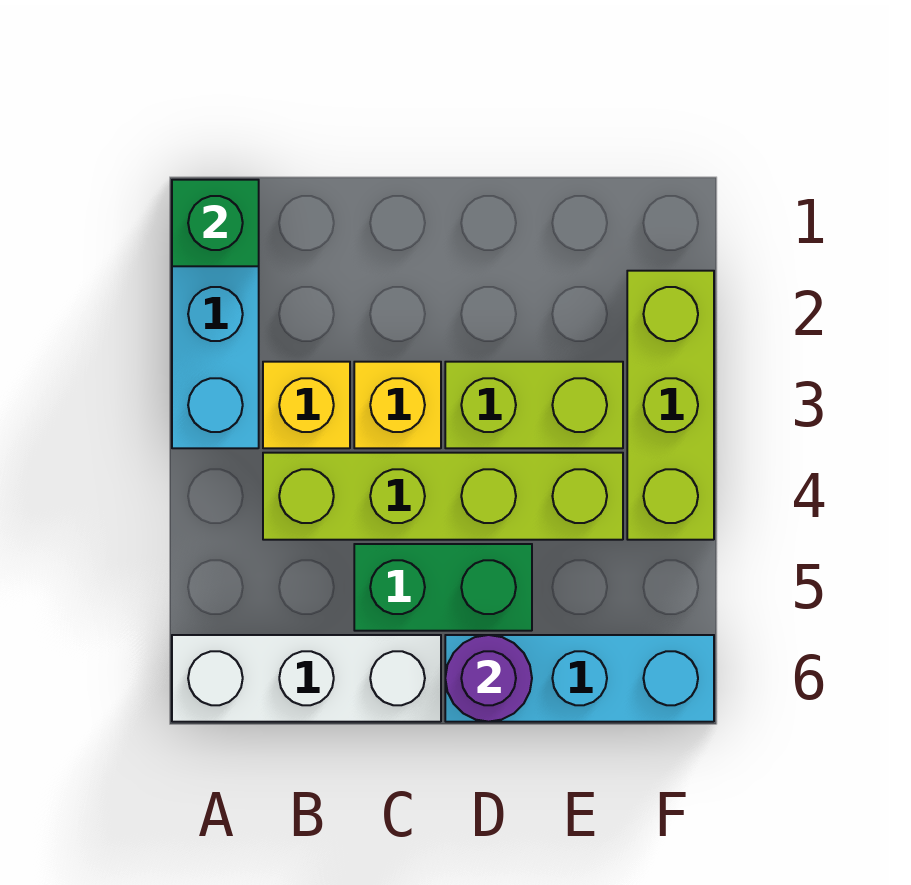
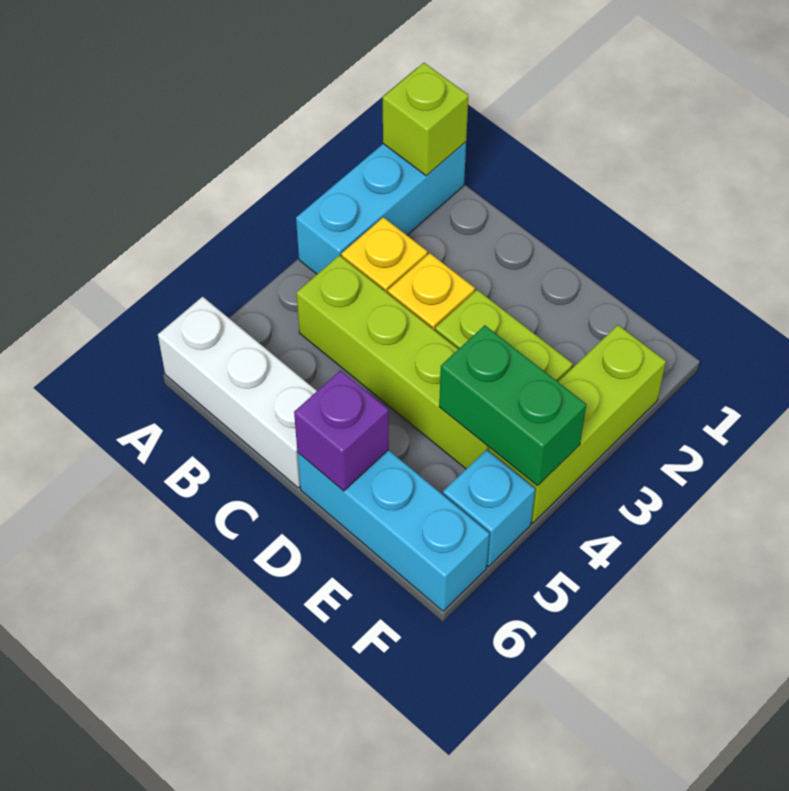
green brick A1 level 2 -> lime brick A1 level 2
green brick C5:D5 level 1 -> green brick E4:F4 level 2
purple round brick D6 level 2 -> purple brick D6 level 2
none -> cyan brick F5 level 1

